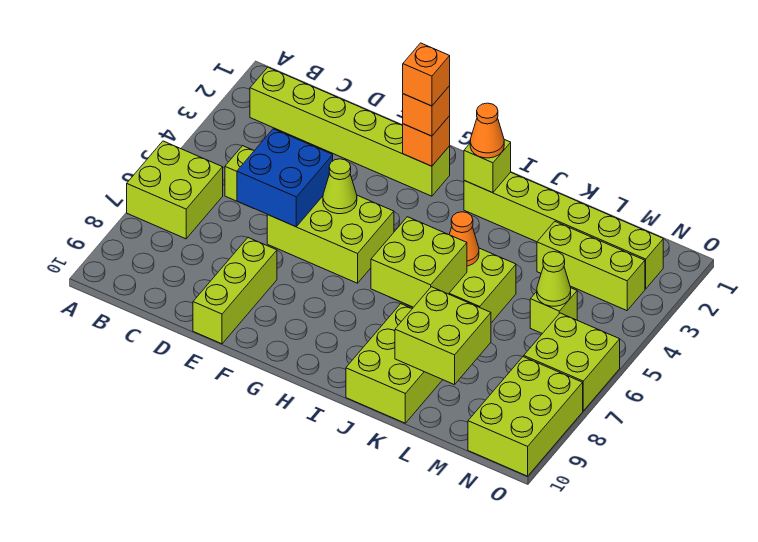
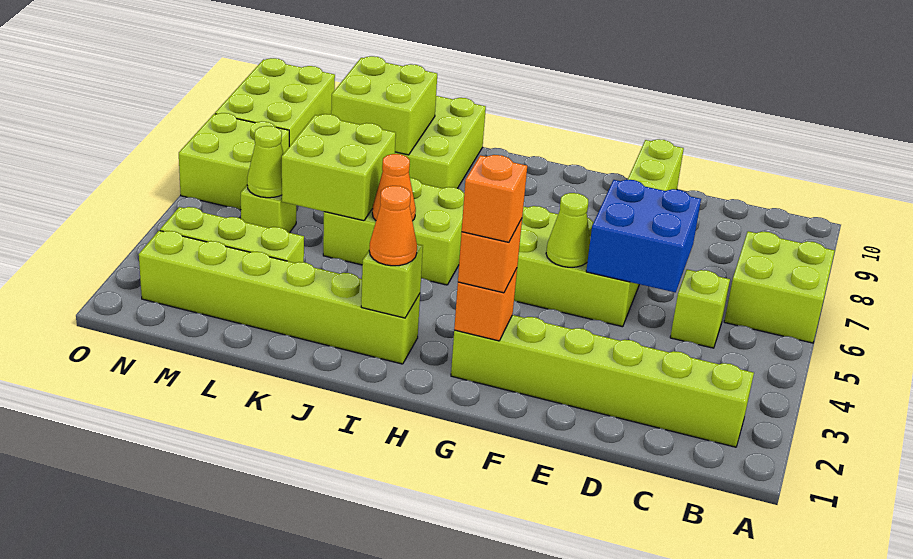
lime brick I6:J7 level 2 -> lime brick K5:L6 level 2

